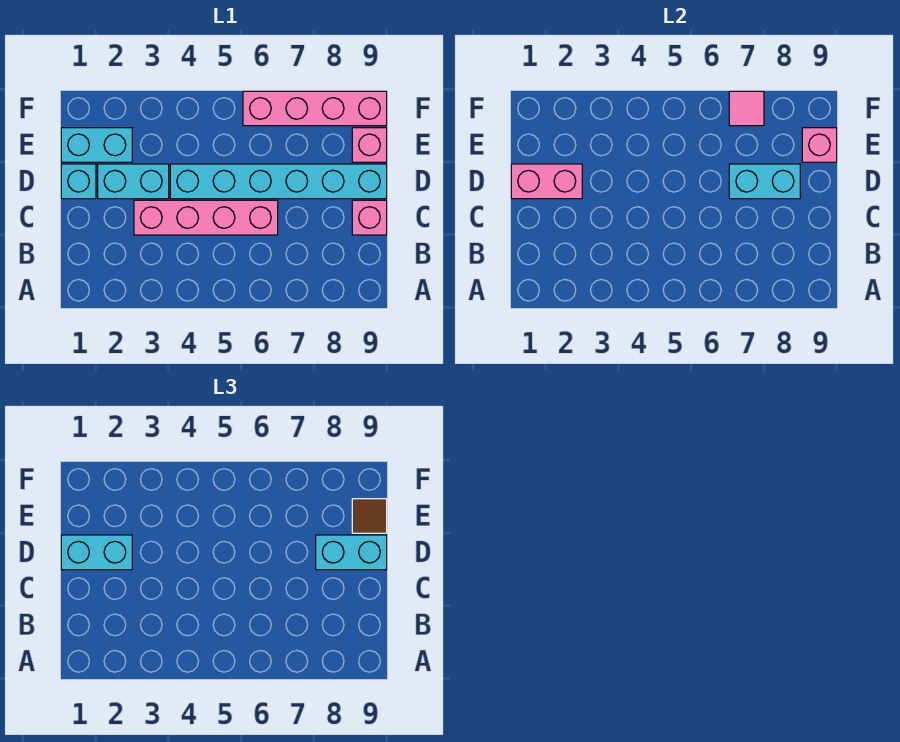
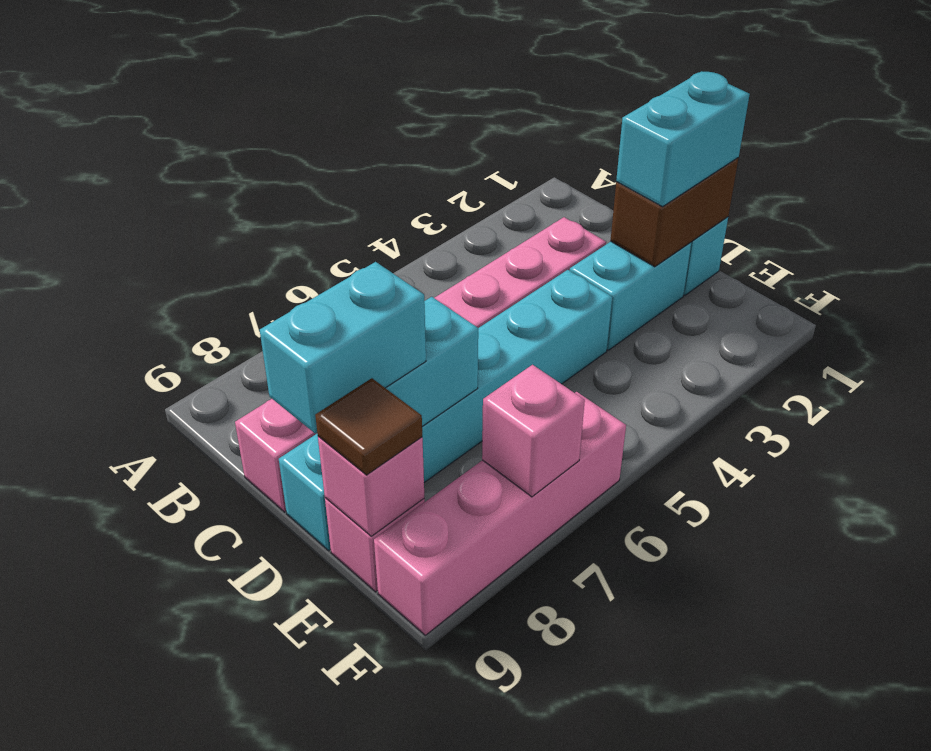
pink brick D1:D2 level 2 -> brown brick D1:D2 level 2
cyan brick E1:E2 level 1 -> none
pink tile F7 level 2 -> pink brick F7 level 2

